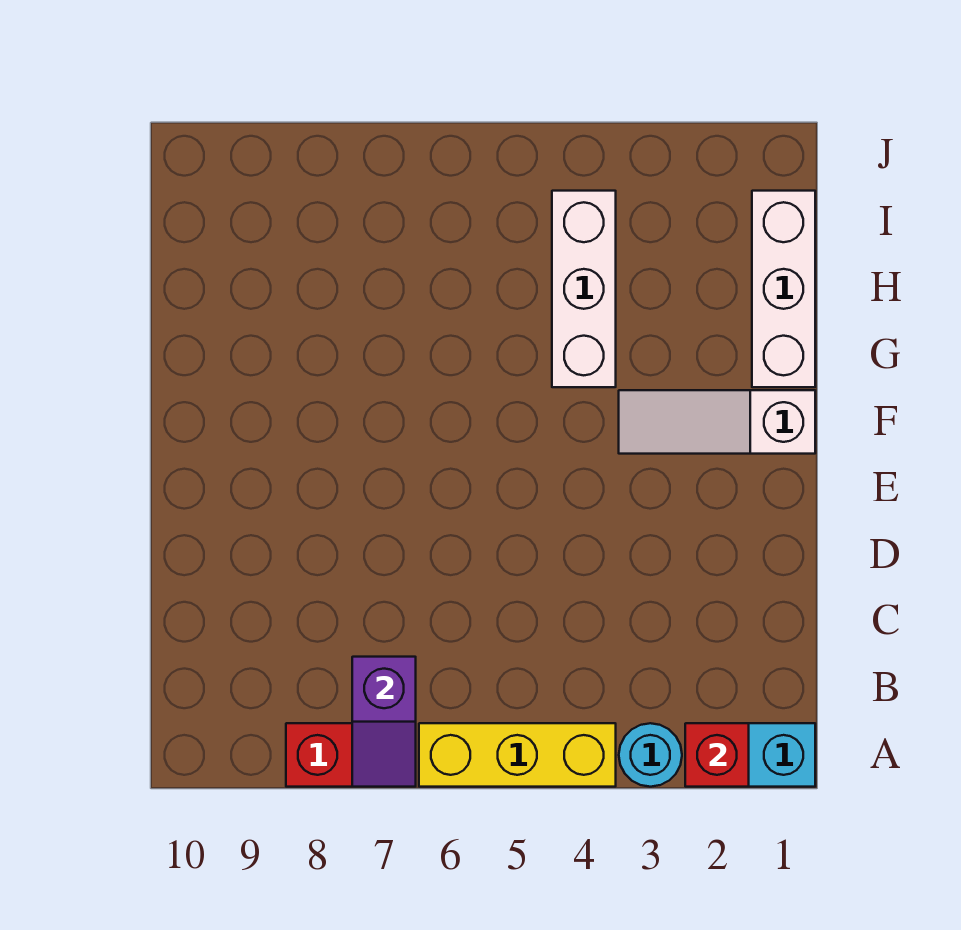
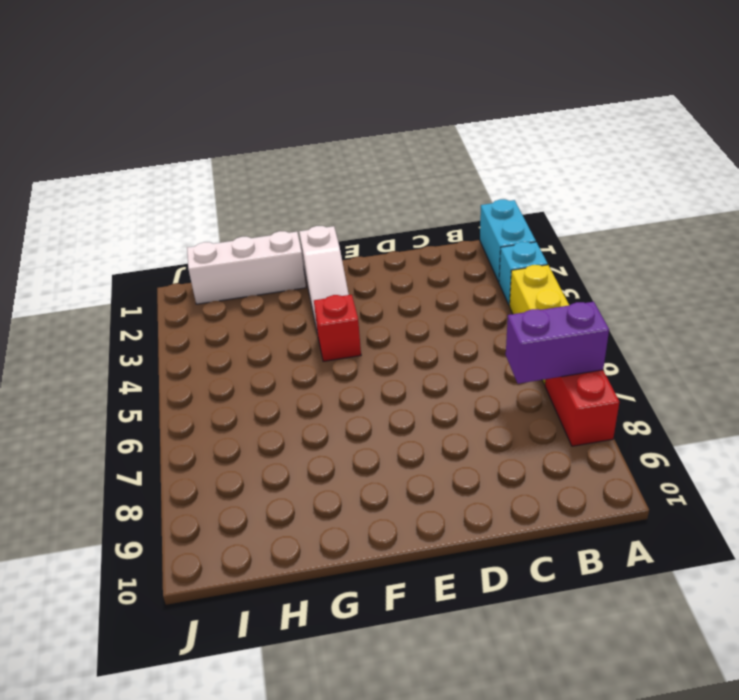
red brick A2 level 2 -> red brick F4 level 1
cyan round brick A3 level 1 -> cyan brick A3 level 1
purple slope A7:B7 level 2 top B -> purple brick A7:B7 level 2
white brick G4:I4 level 1 -> none

